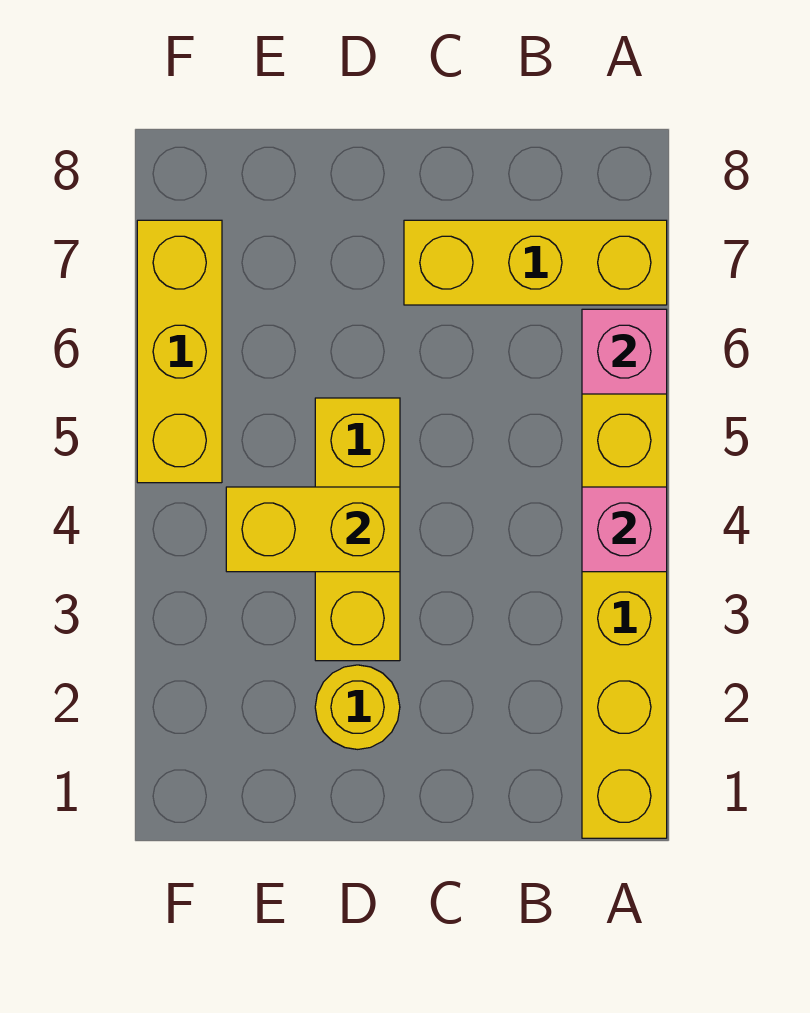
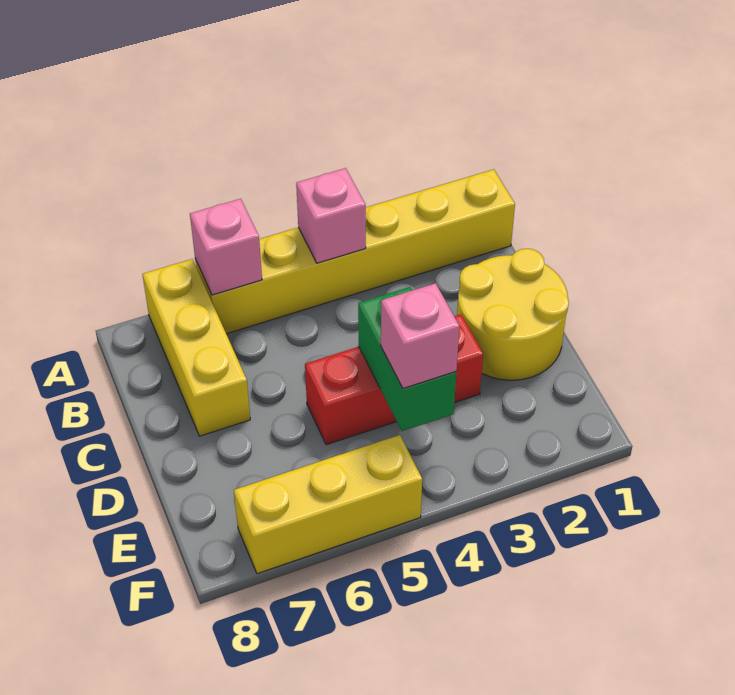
yellow round brick D2 level 1 -> yellow round brick C1:D2 level 1
yellow brick D3:D5 level 1 -> red brick D3:D5 level 1
yellow brick D4:E4 level 2 -> green brick D4:E4 level 2
none -> pink brick E4 level 3

